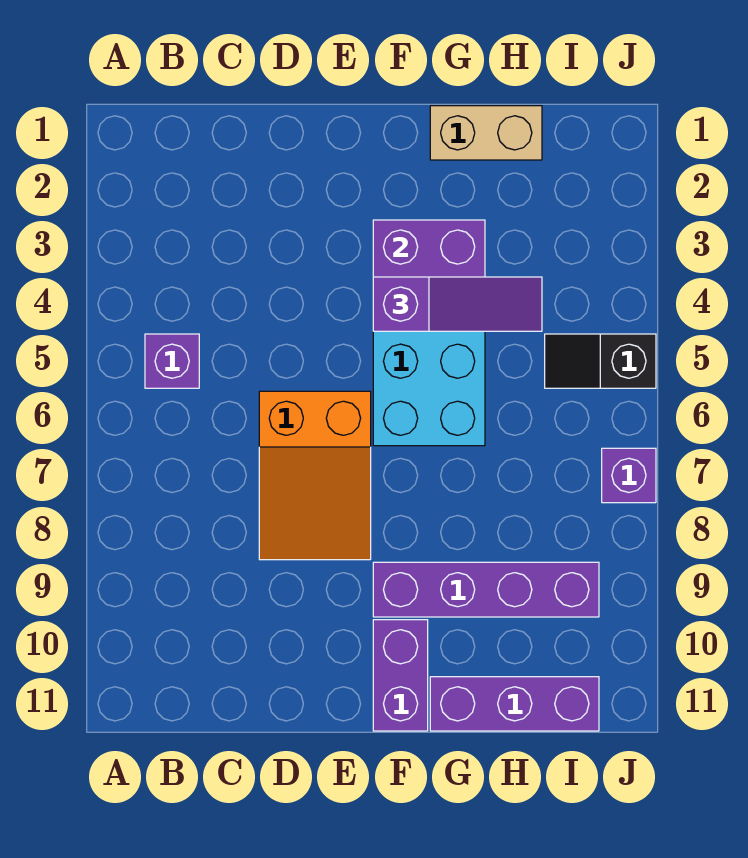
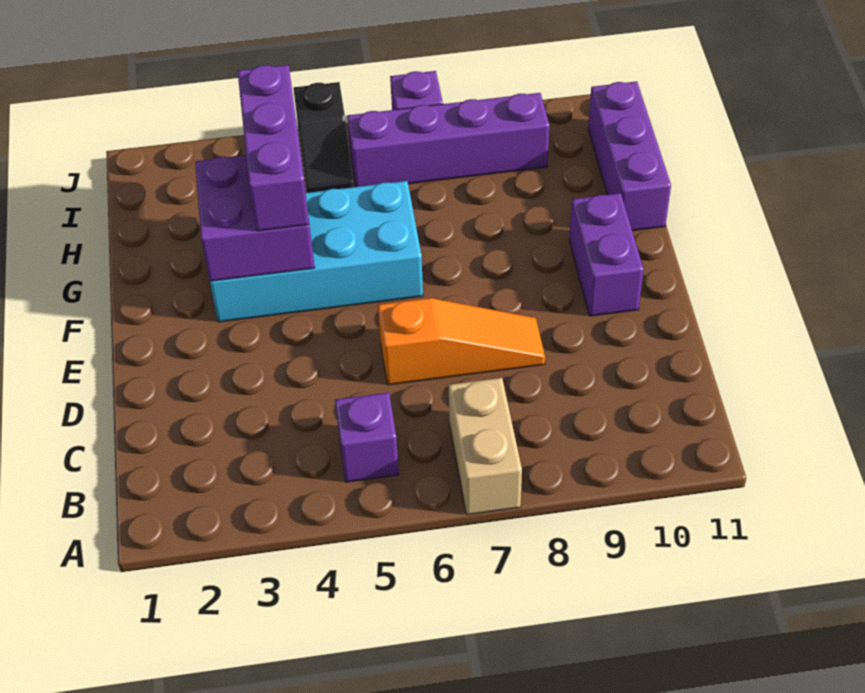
orange slope D6:E8 level 1 top 6 -> orange slope D6:D8 level 1 top 6
purple slope F4:H4 level 3 top F -> purple brick F4:H4 level 3
purple brick F9:I9 level 1 -> purple brick I6:I9 level 1
purple brick F10:F11 level 1 -> purple brick E10:F10 level 1
tan brick G1:H1 level 1 -> tan brick A7:B7 level 1

